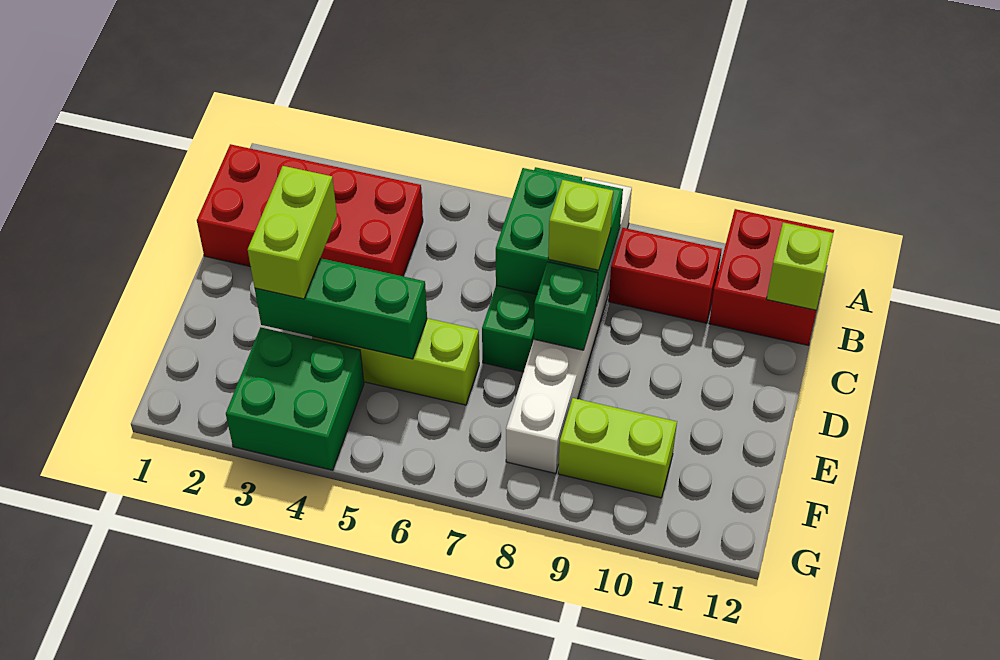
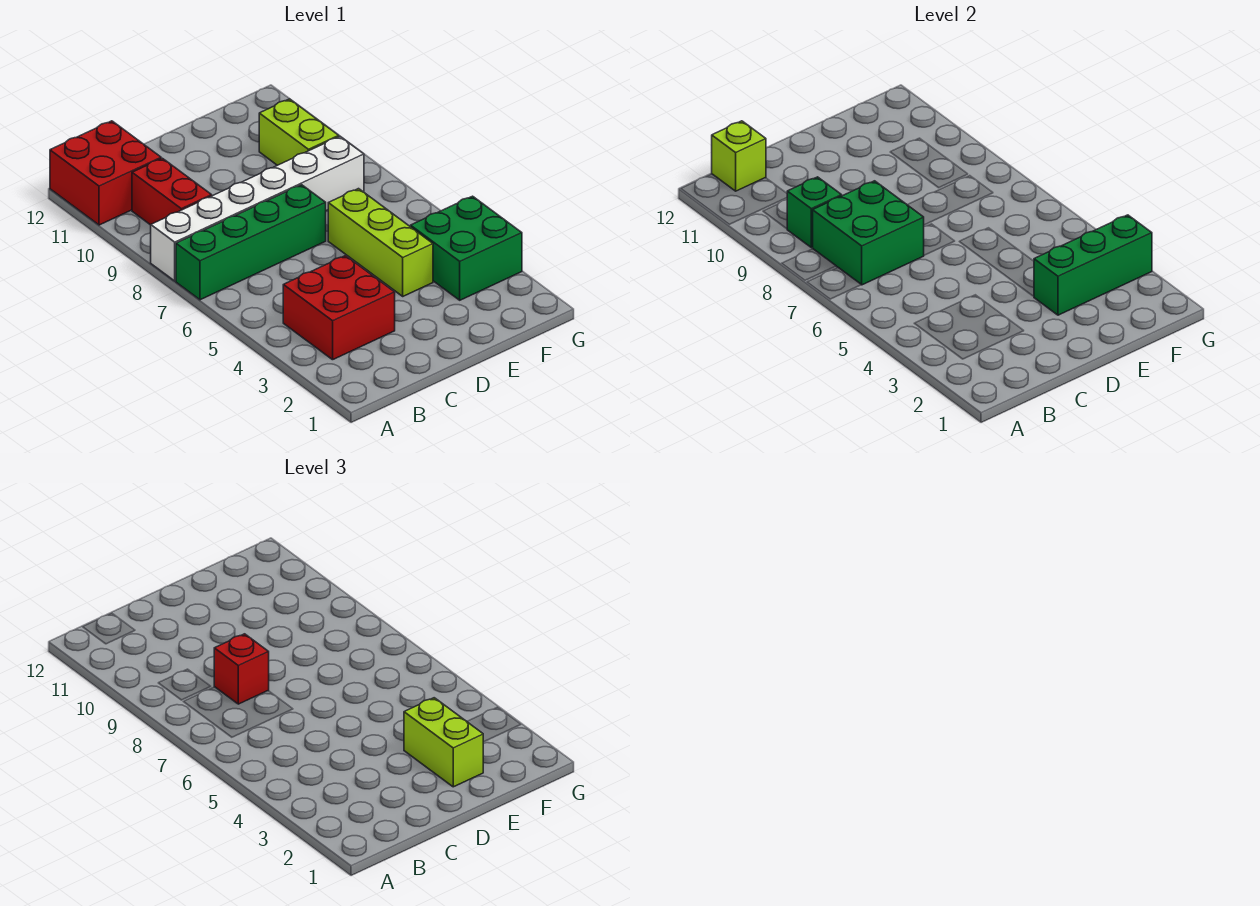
red brick B1:C4 level 1 -> red brick B3:C4 level 1
lime brick C8 level 3 -> red brick C8 level 3
lime brick D3:E3 level 3 -> lime brick E2:E3 level 3
green brick D8 level 2 -> green brick B9 level 2
green brick E3:E5 level 2 -> green brick E3:G3 level 2

